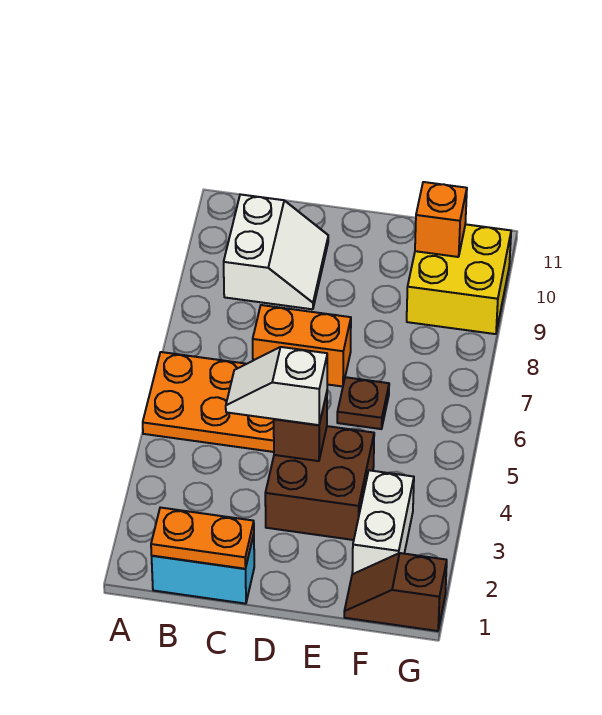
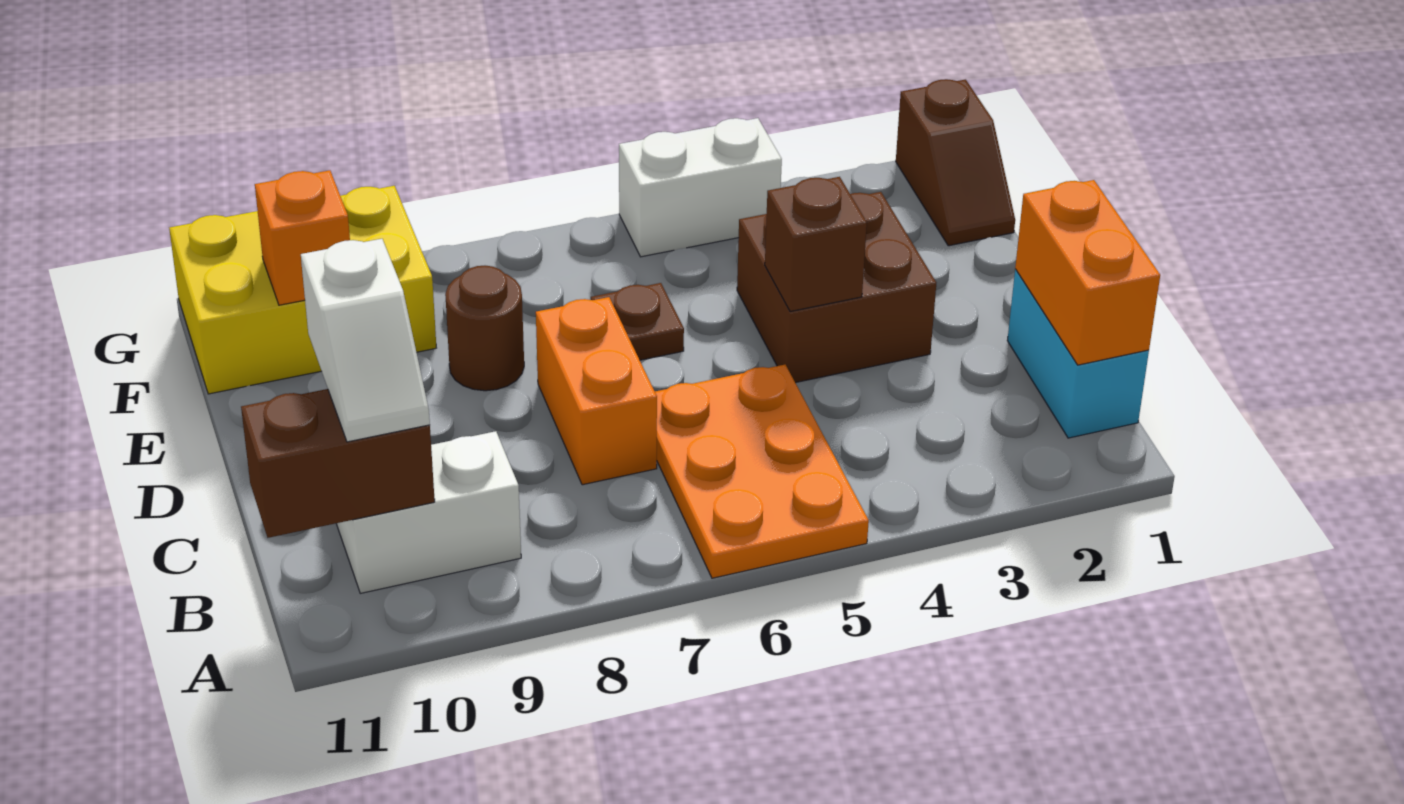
orange plate B1:C1 level 2 -> orange brick B1:C1 level 2
none -> brown brick B10:B11 level 2
white slope C4:D4 level 3 top D -> white slope B10:C10 level 3 top C
none -> brown round brick E8 level 1
white brick F2:F3 level 1 -> white brick G4:G5 level 1
yellow brick F9:G10 level 1 -> yellow brick F9:G11 level 1

